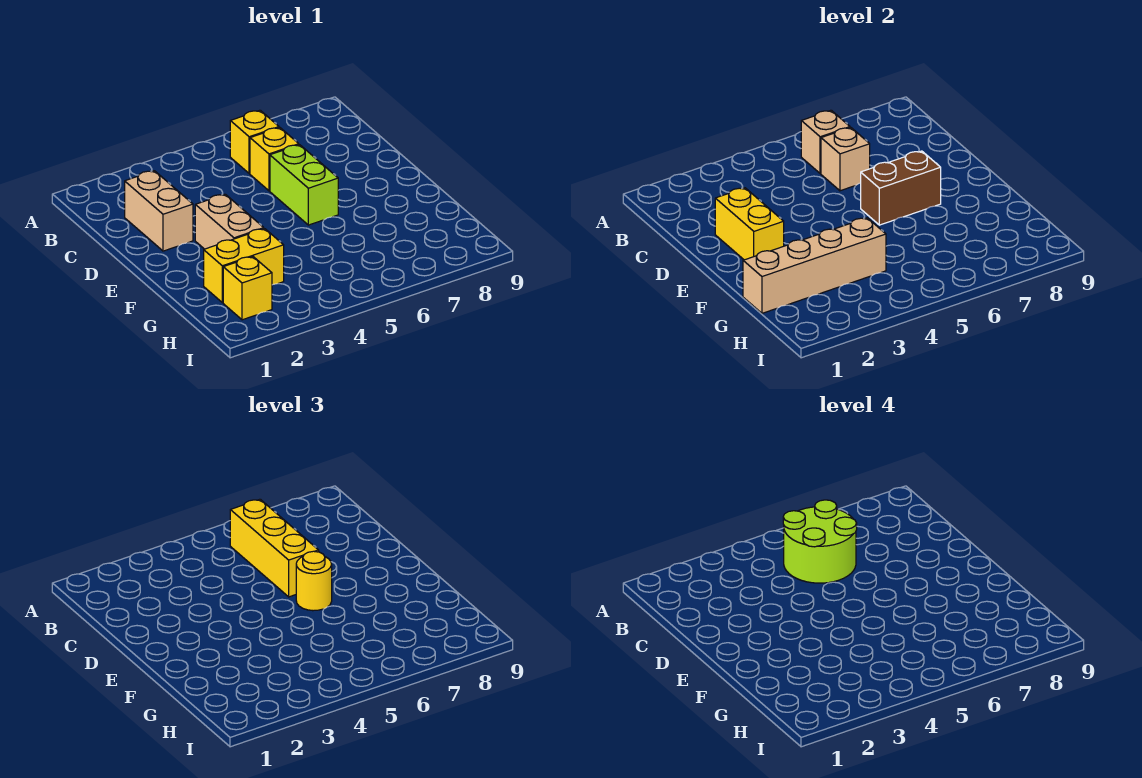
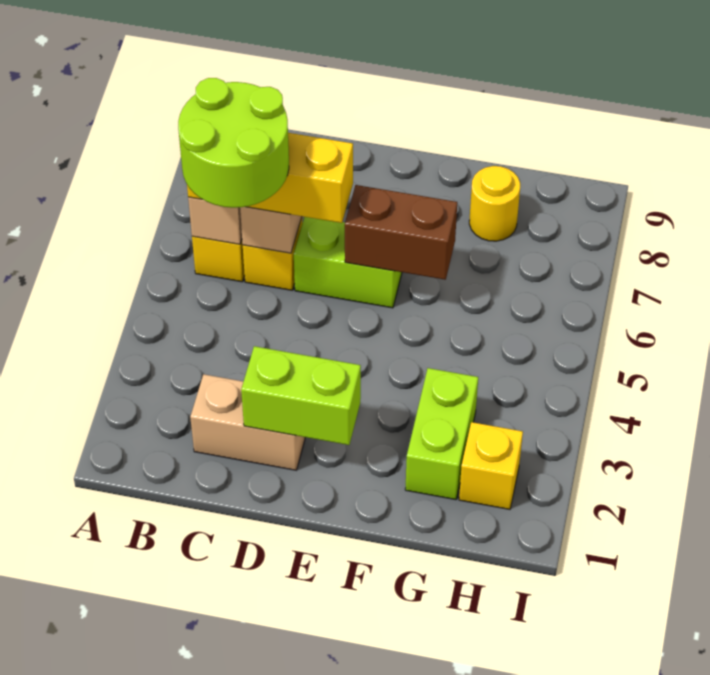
yellow brick D2:E2 level 2 -> lime brick D2:E2 level 2
tan brick E3:F3 level 1 -> none
brown brick E6:E7 level 2 -> brown brick E6:F6 level 2
yellow round brick E6 level 3 -> yellow round brick G8 level 1
tan brick G1:G4 level 2 -> none
yellow brick G2:G3 level 1 -> lime brick G2:G3 level 1

